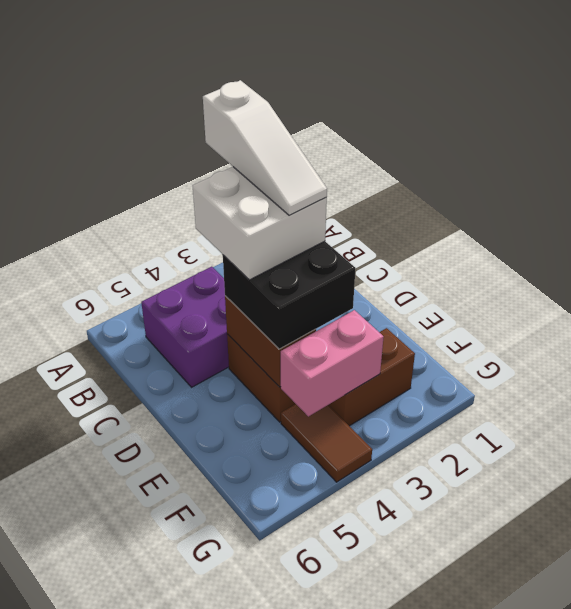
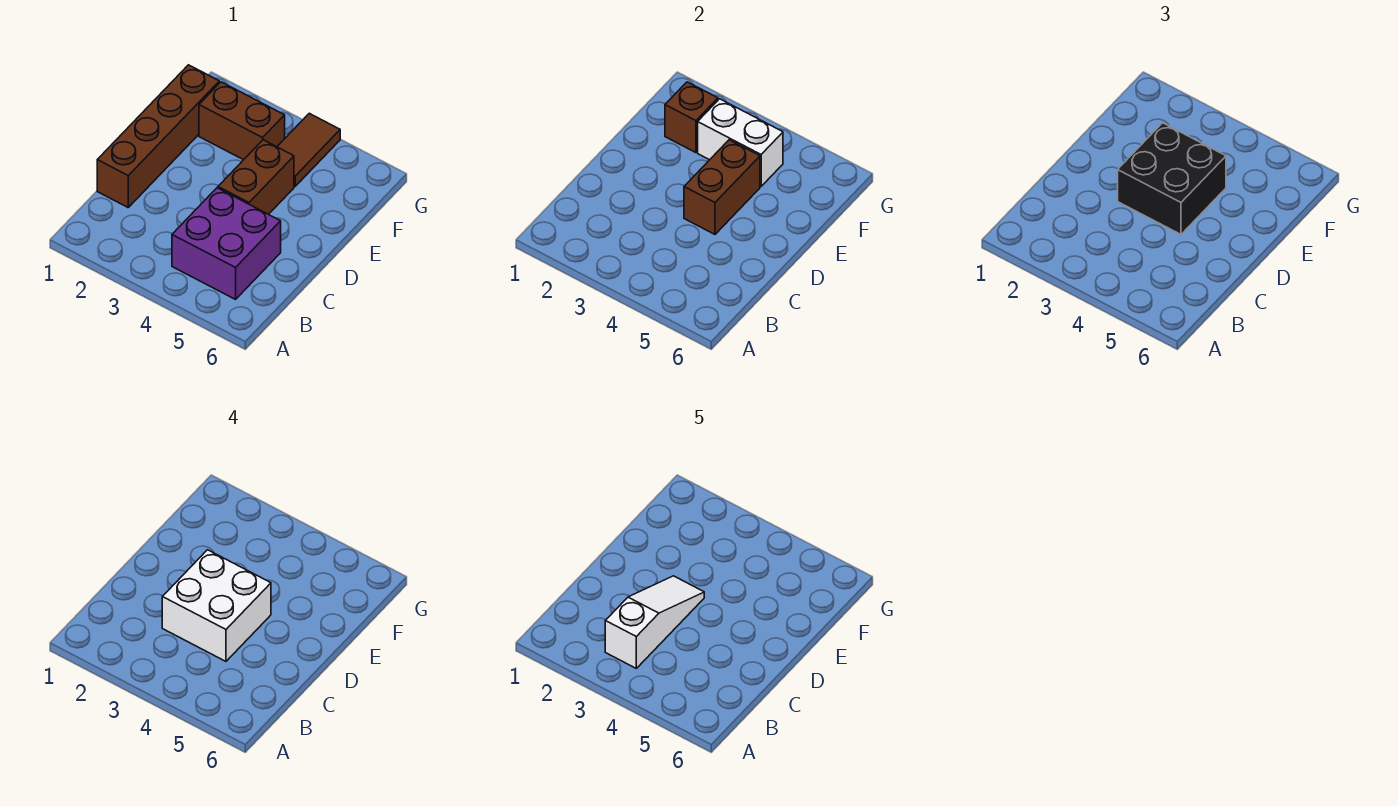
none -> brown brick C1:F1 level 1
none -> brown brick F2 level 2
pink brick F3:F4 level 2 -> white brick F3:F4 level 2

